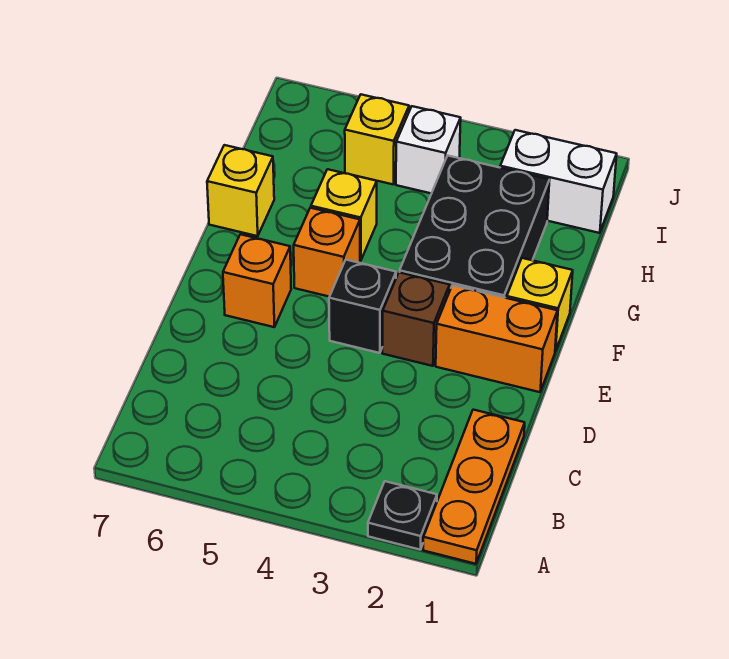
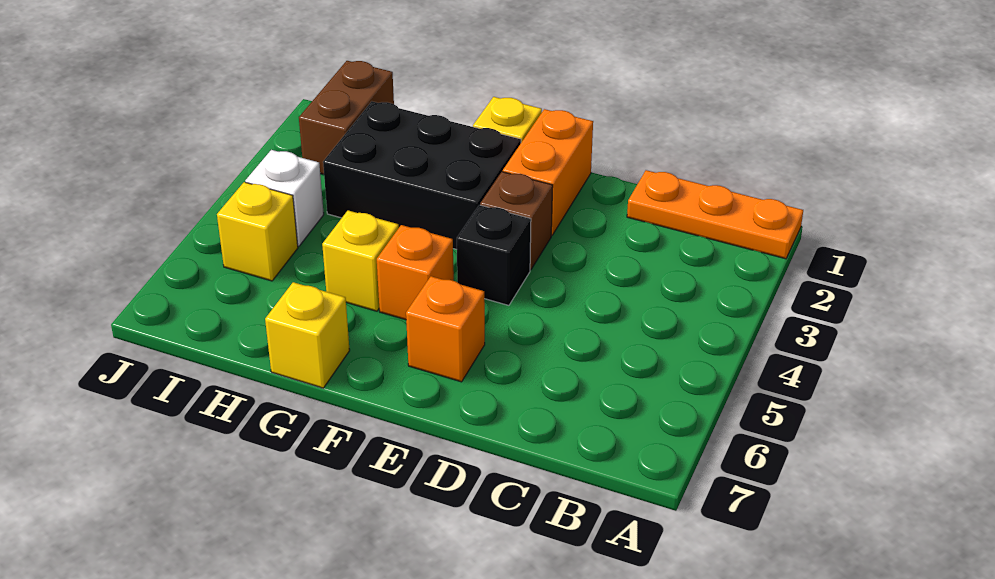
black plate A2 level 1 -> none
white brick I1:I2 level 1 -> brown brick I1:I2 level 1

